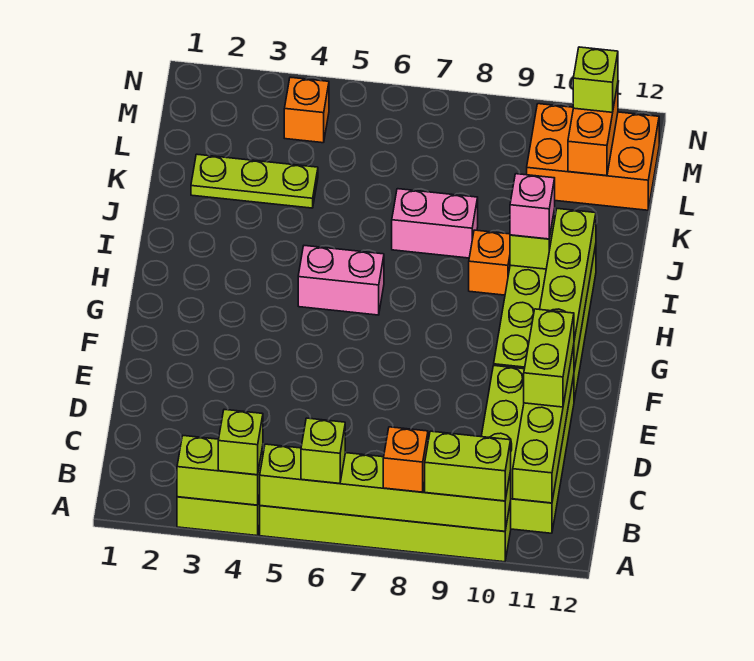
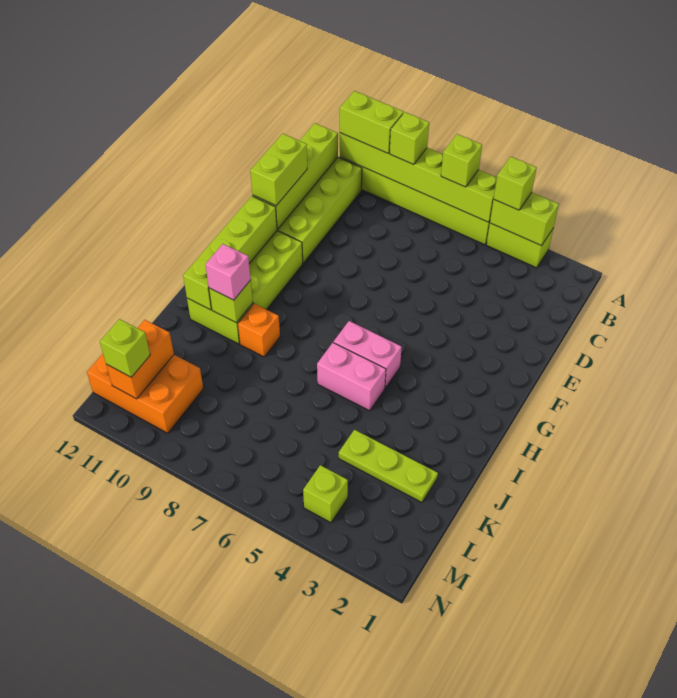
orange brick A8 level 3 -> lime brick A8 level 3
pink brick J7:J8 level 1 -> pink brick I5:I6 level 1
orange brick M4 level 1 -> lime brick M4 level 1

